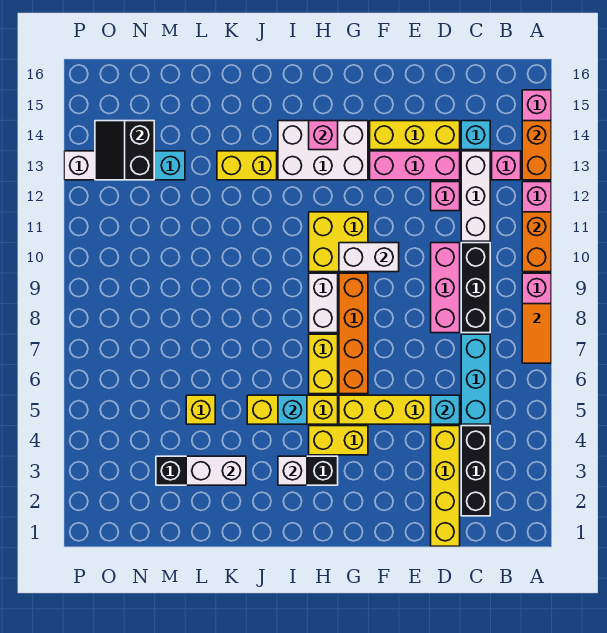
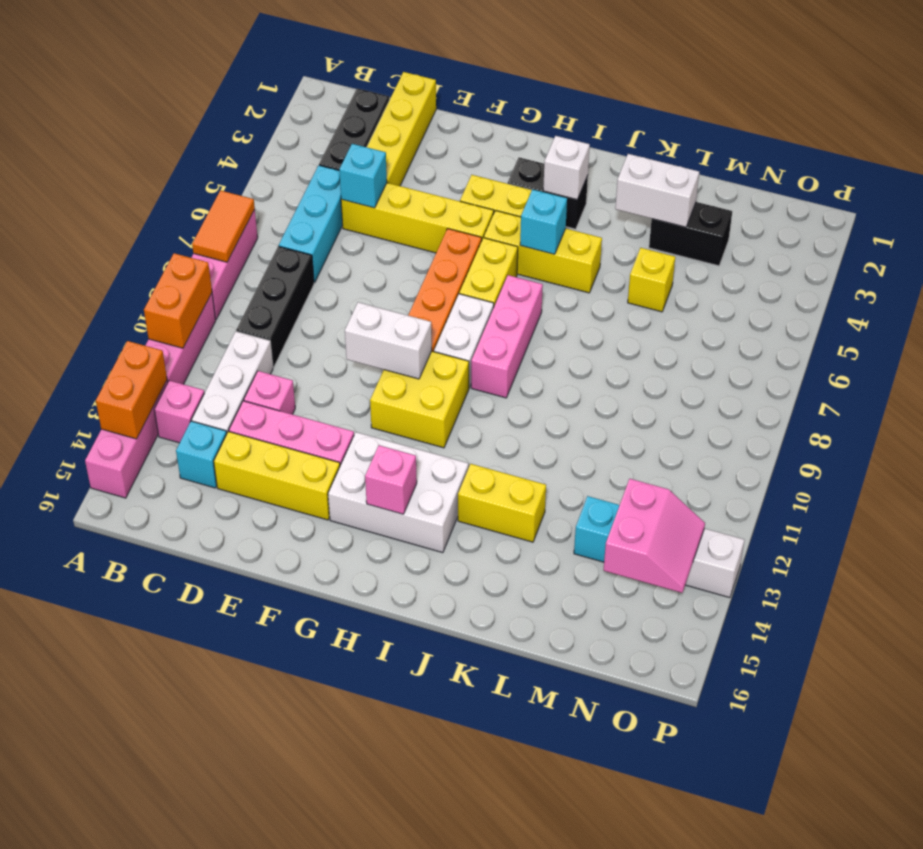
pink brick D8:D10 level 1 -> pink brick I7:I9 level 1
black slope N13:O14 level 2 top N -> pink slope N13:O14 level 2 top N

